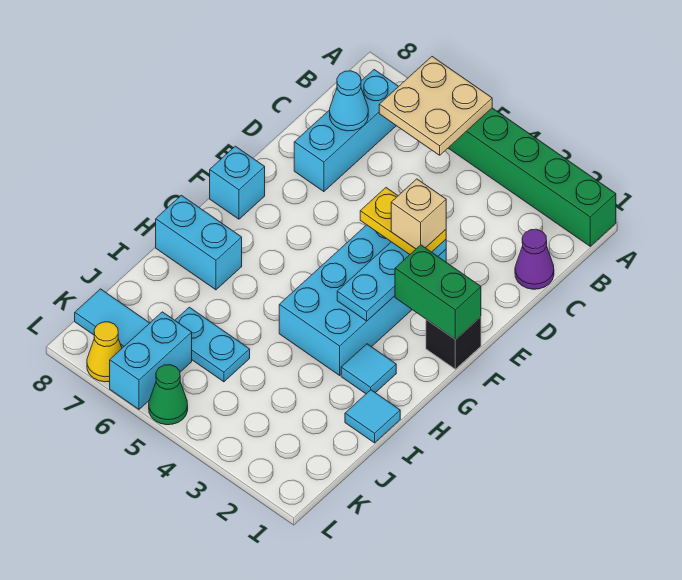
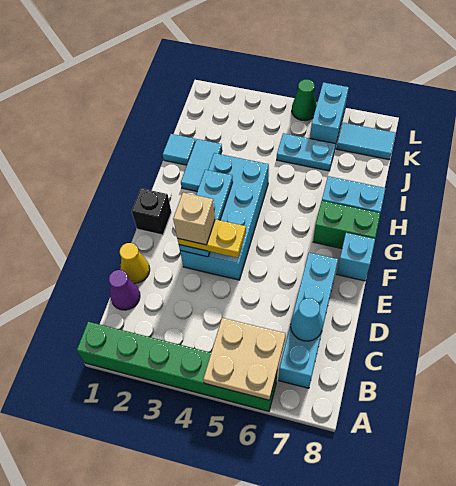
cyan brick B7:D7 level 1 -> cyan brick B7:E7 level 1
green brick F1:F2 level 2 -> green brick G7:G8 level 1
cyan tile H2 level 1 -> cyan tile H2:I2 level 1
yellow cone L7 level 1 -> yellow cone D1 level 1

